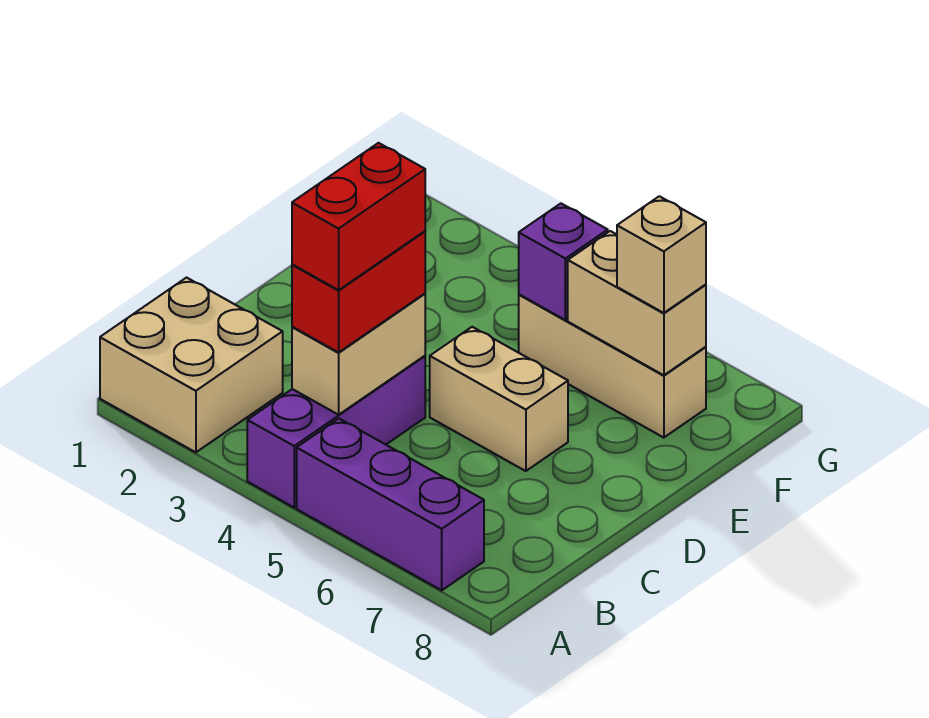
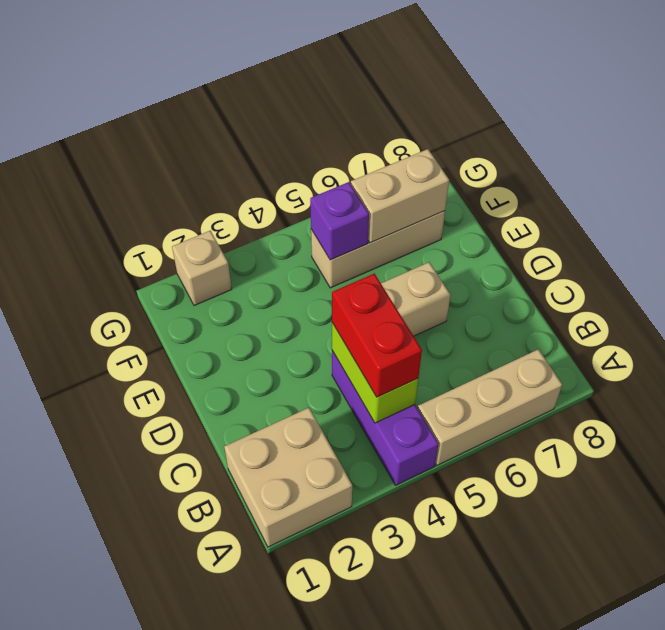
purple brick A5:A7 level 1 -> tan brick A5:A7 level 1
tan brick B4:C4 level 2 -> lime brick B4:C4 level 2
red brick B4:C4 level 4 -> none
tan brick F7 level 3 -> tan brick G2 level 1

